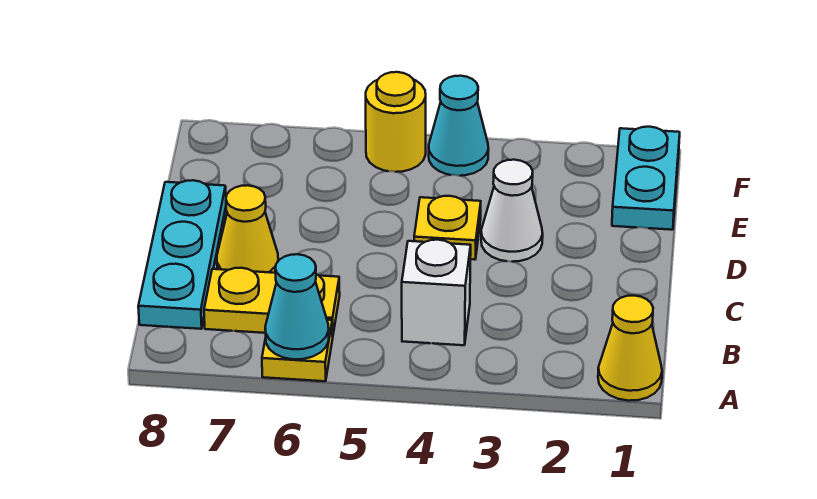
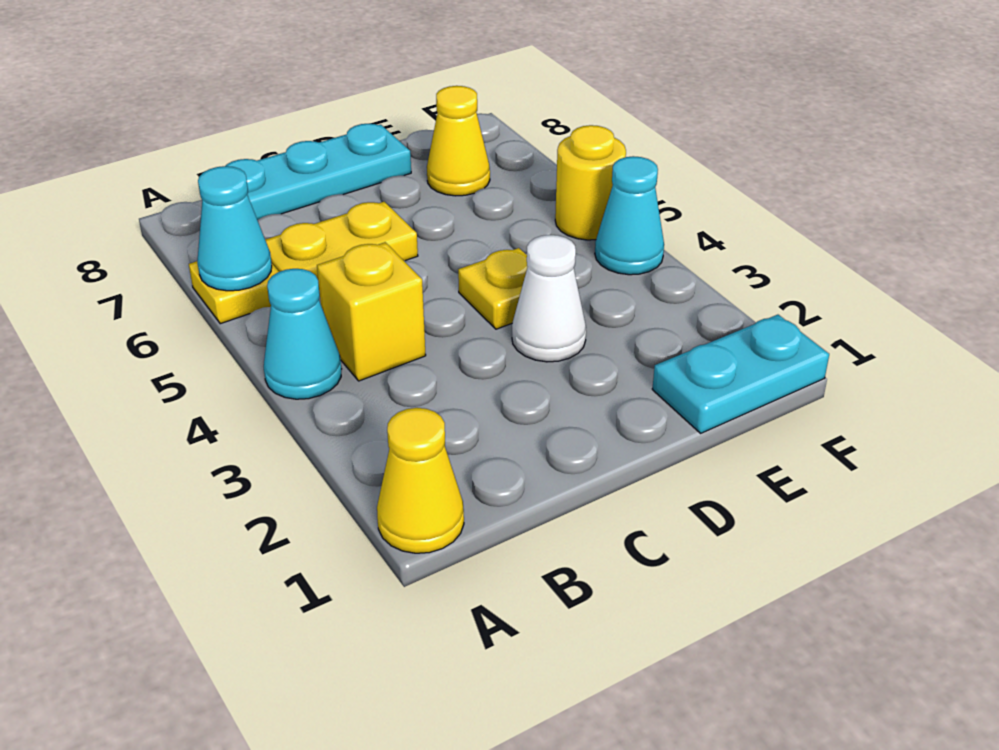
none -> cyan cone A4 level 1
white brick B4 level 1 -> yellow brick B4 level 1
yellow plate B6:B7 level 1 -> yellow plate B6:C6 level 1
yellow cone C7 level 1 -> yellow cone E7 level 1

